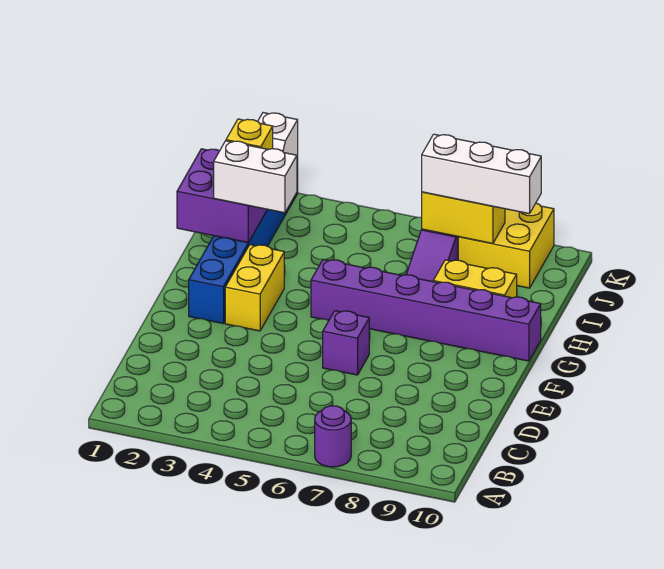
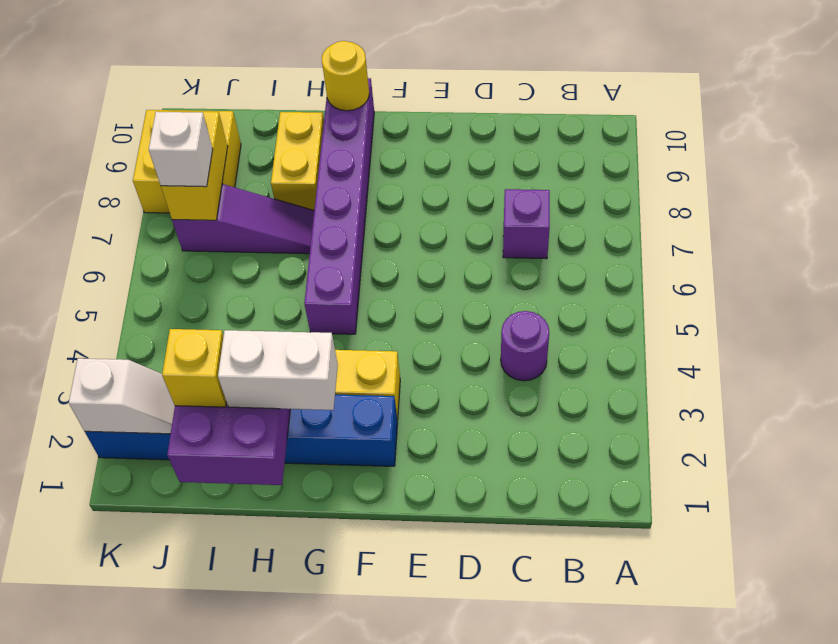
purple round brick A7 level 1 -> purple round brick C4 level 1
purple brick E6 level 1 -> purple brick C7 level 1
none -> yellow round brick G10 level 2
white brick H2:H3 level 3 -> white brick G2:H2 level 3
white brick J7:J9 level 3 -> white brick J7 level 3

